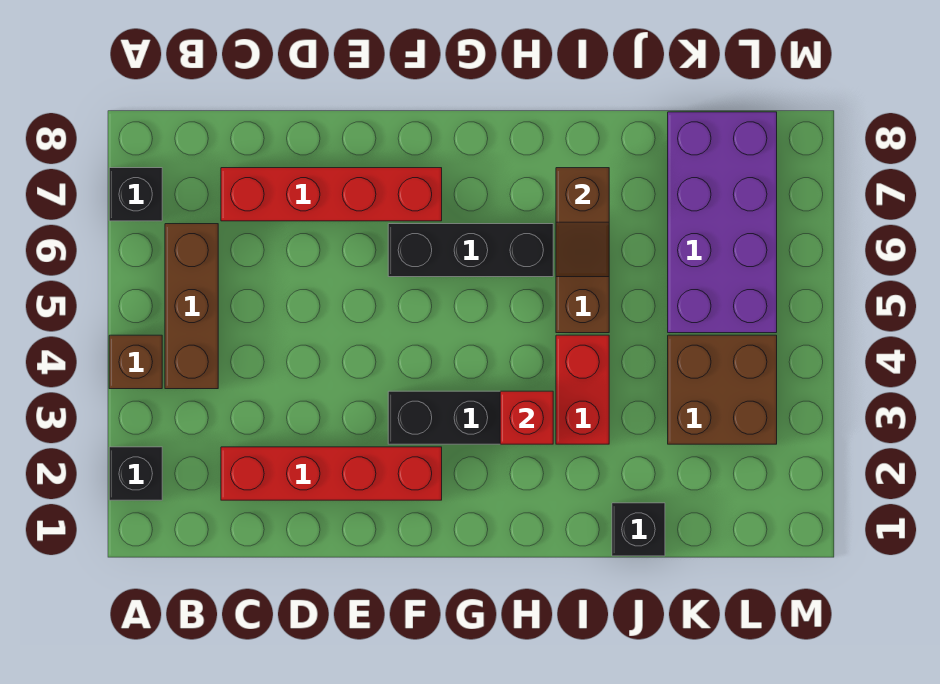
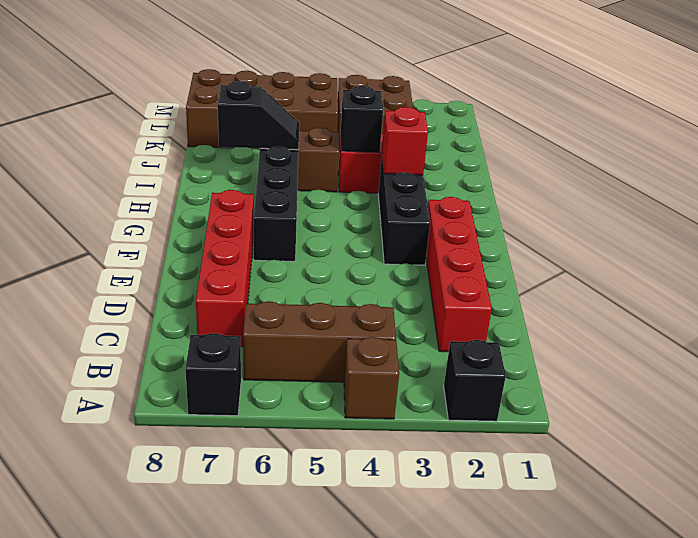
brown slope I6:I7 level 2 top 7 -> black slope I6:I7 level 2 top 7
black brick J1 level 1 -> black brick I4 level 2
purple brick K5:L8 level 1 -> brown brick K5:L8 level 1

